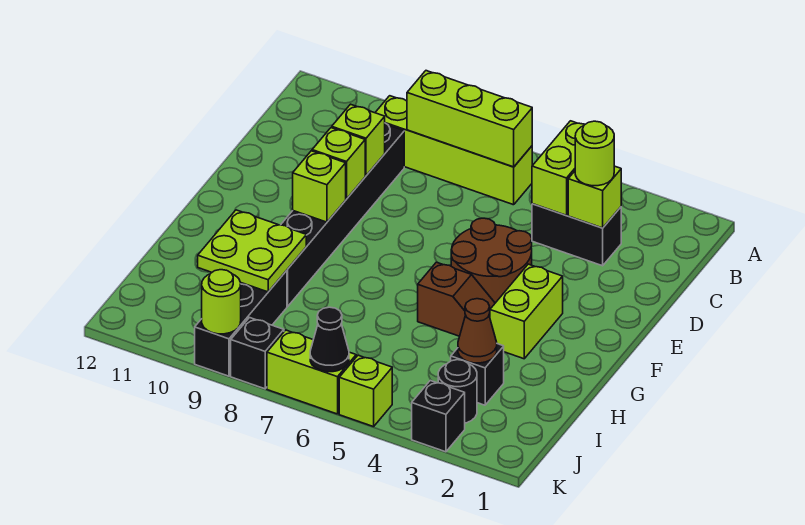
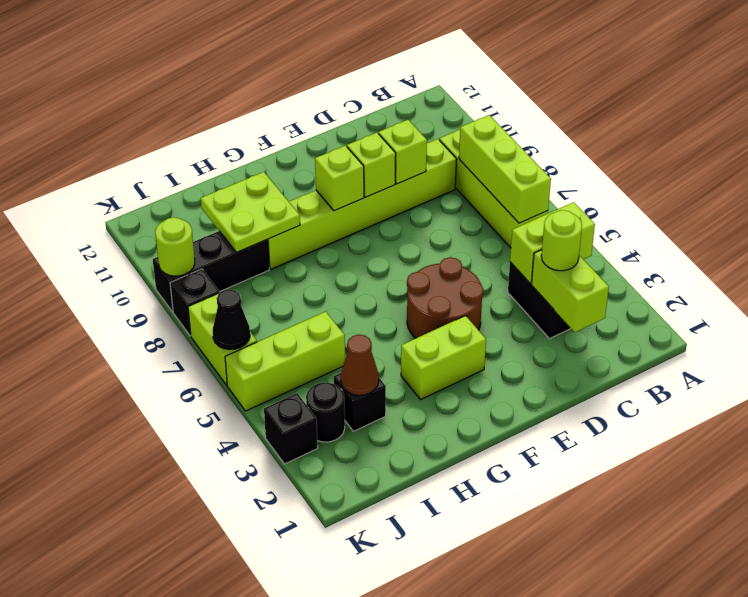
lime brick C3 level 2 -> lime brick C2:C3 level 2
black brick C9:H9 level 1 -> lime brick C9:H9 level 1
brown slope G4:G5 level 1 top 5 -> none
lime brick K5 level 1 -> lime brick I5:K5 level 1

